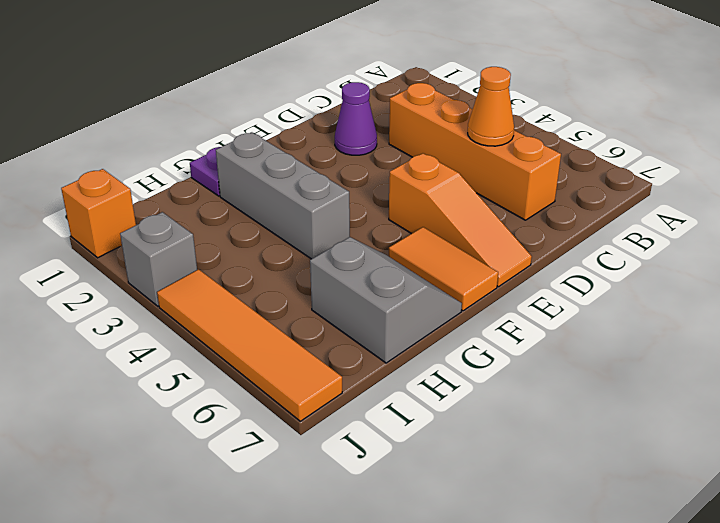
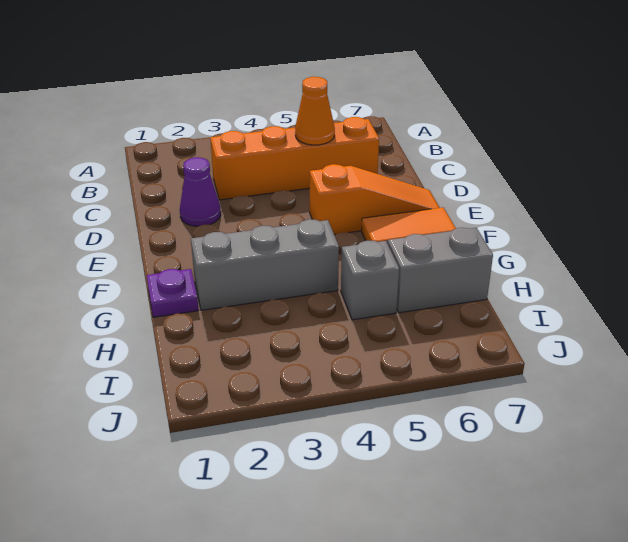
orange brick J1 level 1 -> none
grey brick J3 level 1 -> grey brick H5 level 1
orange tile J4:J7 level 1 -> none

